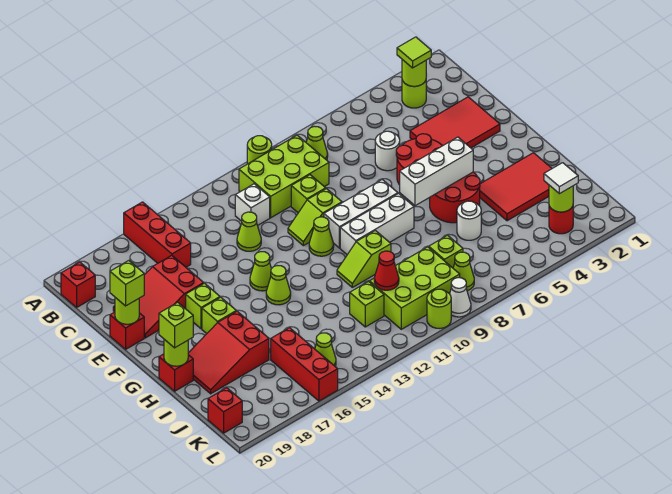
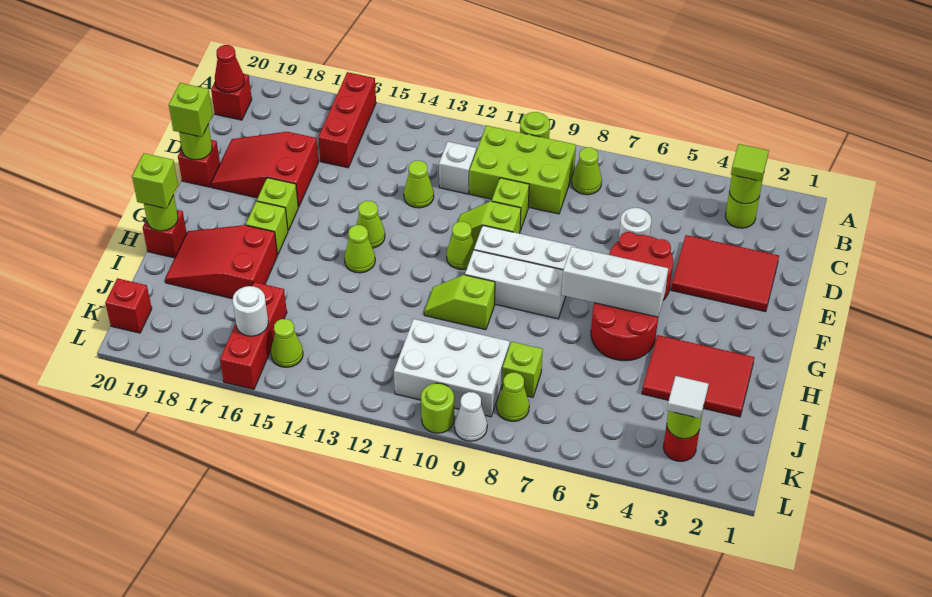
white round brick I6 level 1 -> white round brick K16 level 2
lime brick J9:K11 level 1 -> white brick J9:K11 level 1
red cone J11 level 2 -> red cone B20 level 2
lime brick J12 level 1 -> none

